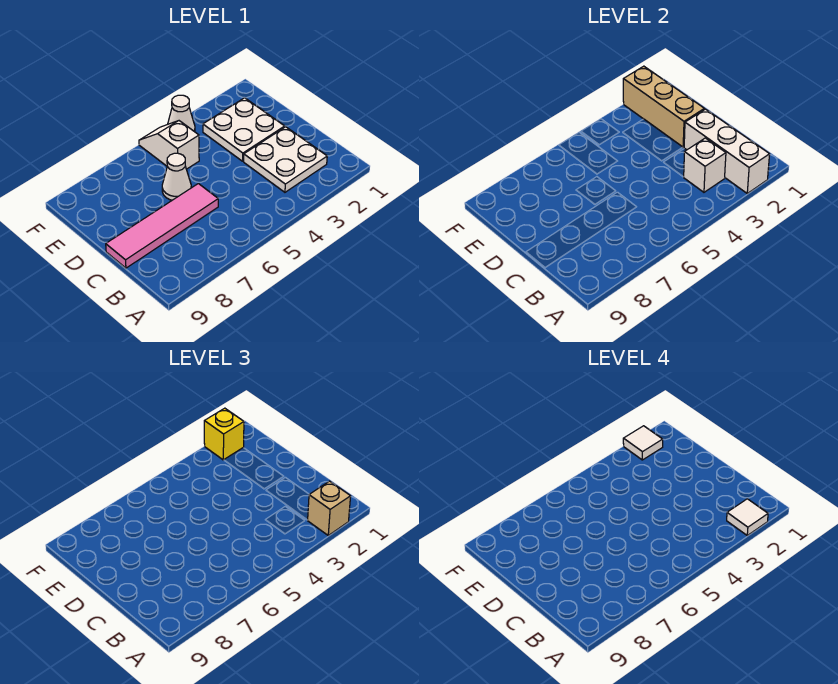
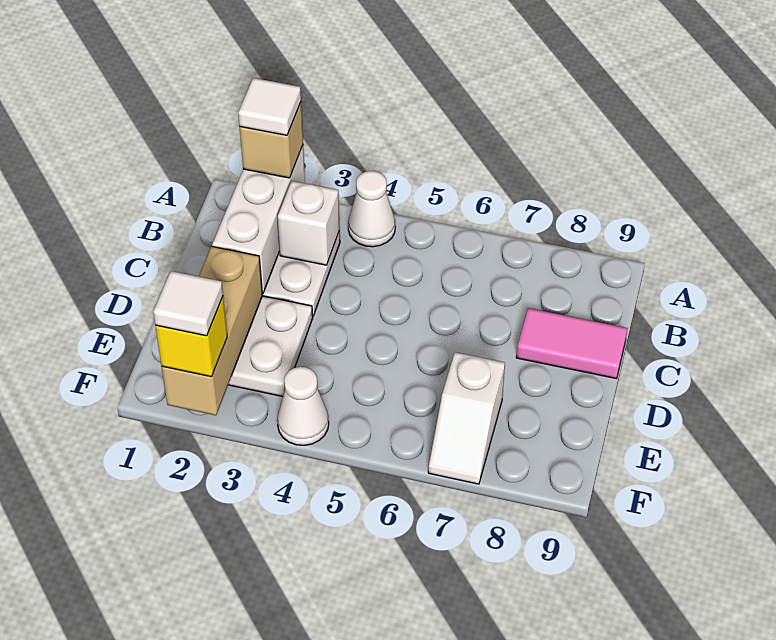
pink tile C6:C9 level 1 -> pink tile C8:C9 level 1
white cone D6 level 1 -> white cone A4 level 1
white slope E5:F5 level 1 top E -> white slope E7:F7 level 1 top E

